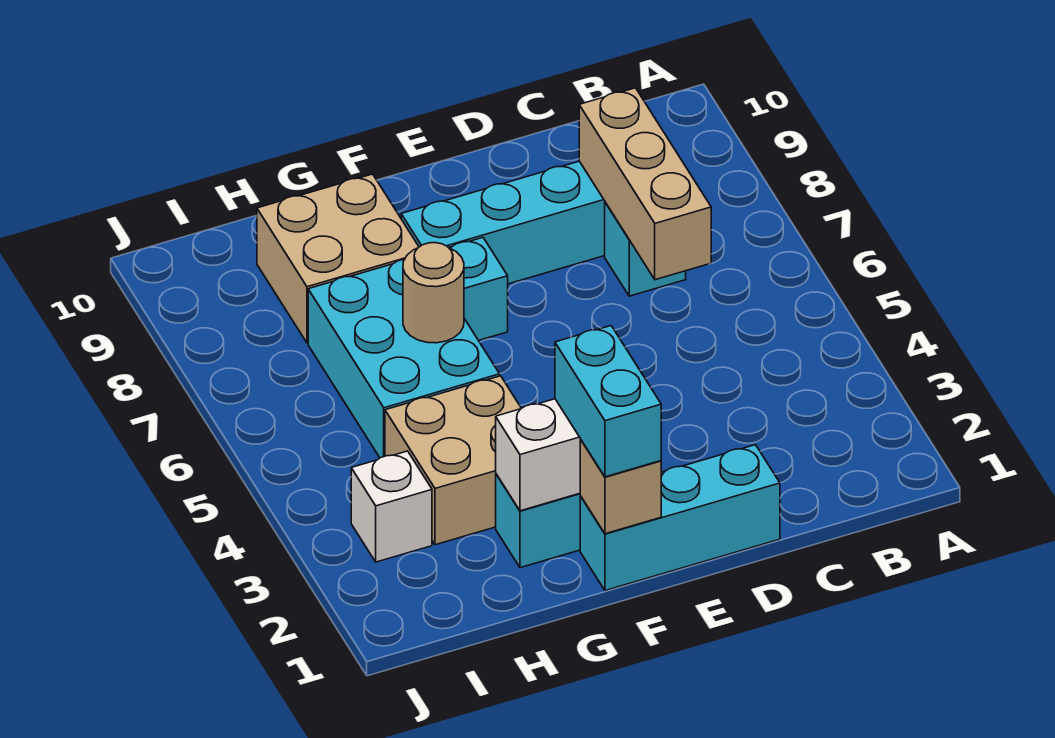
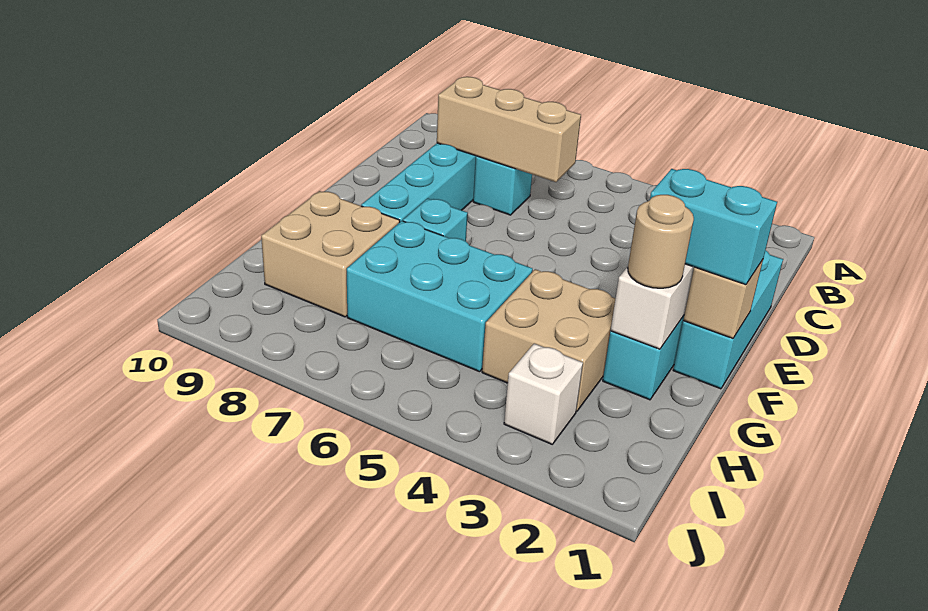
tan round brick G6 level 2 -> tan round brick G2 level 3

